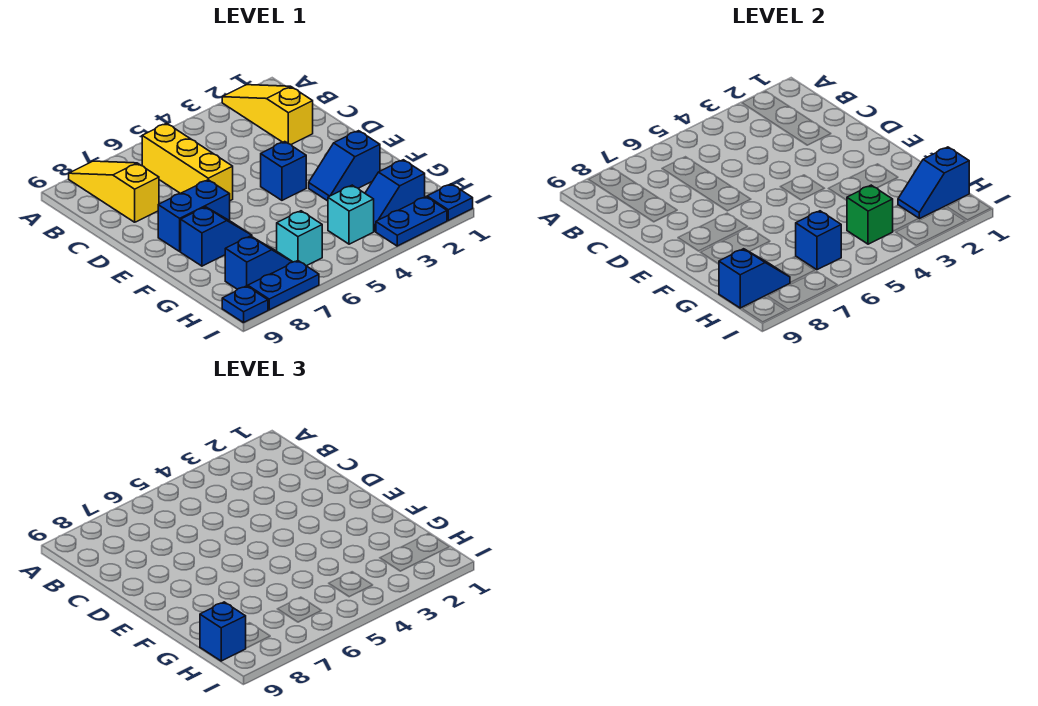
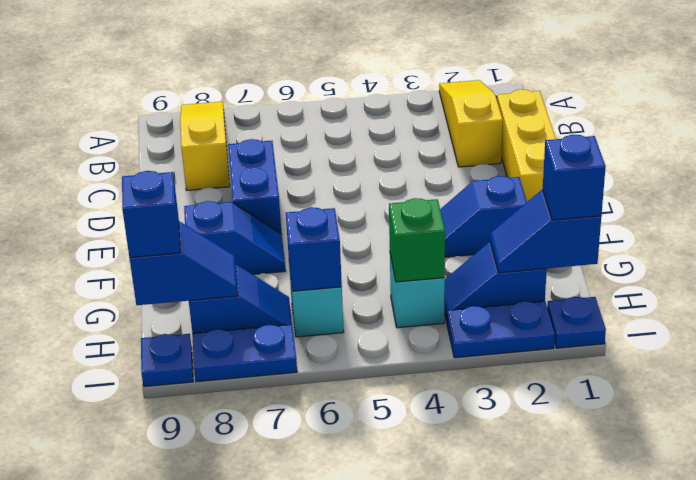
yellow brick B6:D6 level 1 -> yellow brick C1:E1 level 1
blue brick E4 level 1 -> blue brick H1 level 3
blue brick E7:E8 level 1 -> blue brick D7:E7 level 1

